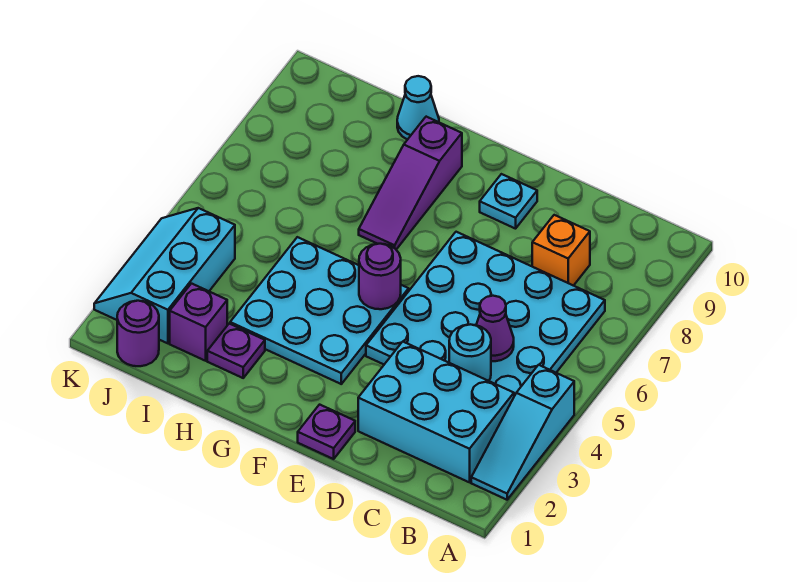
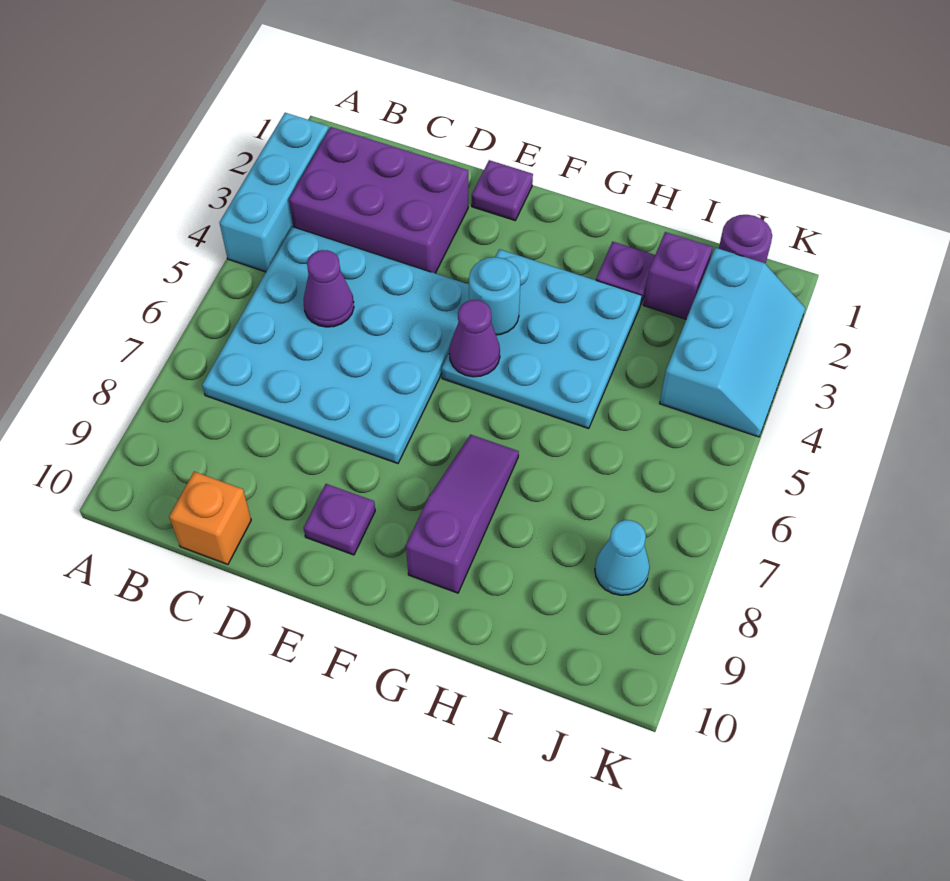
cyan slope A2:A4 level 1 top 4 -> cyan brick A2:A4 level 1
cyan brick B2:D3 level 1 -> purple brick B2:D3 level 1
cyan round brick C4 level 2 -> cyan round brick F4 level 2
orange brick C8 level 1 -> orange brick C10 level 1
cyan plate E9 level 1 -> purple plate E9 level 1
purple round brick F5 level 2 -> purple cone F5 level 2
cyan cone H10 level 1 -> cyan cone J8 level 1

